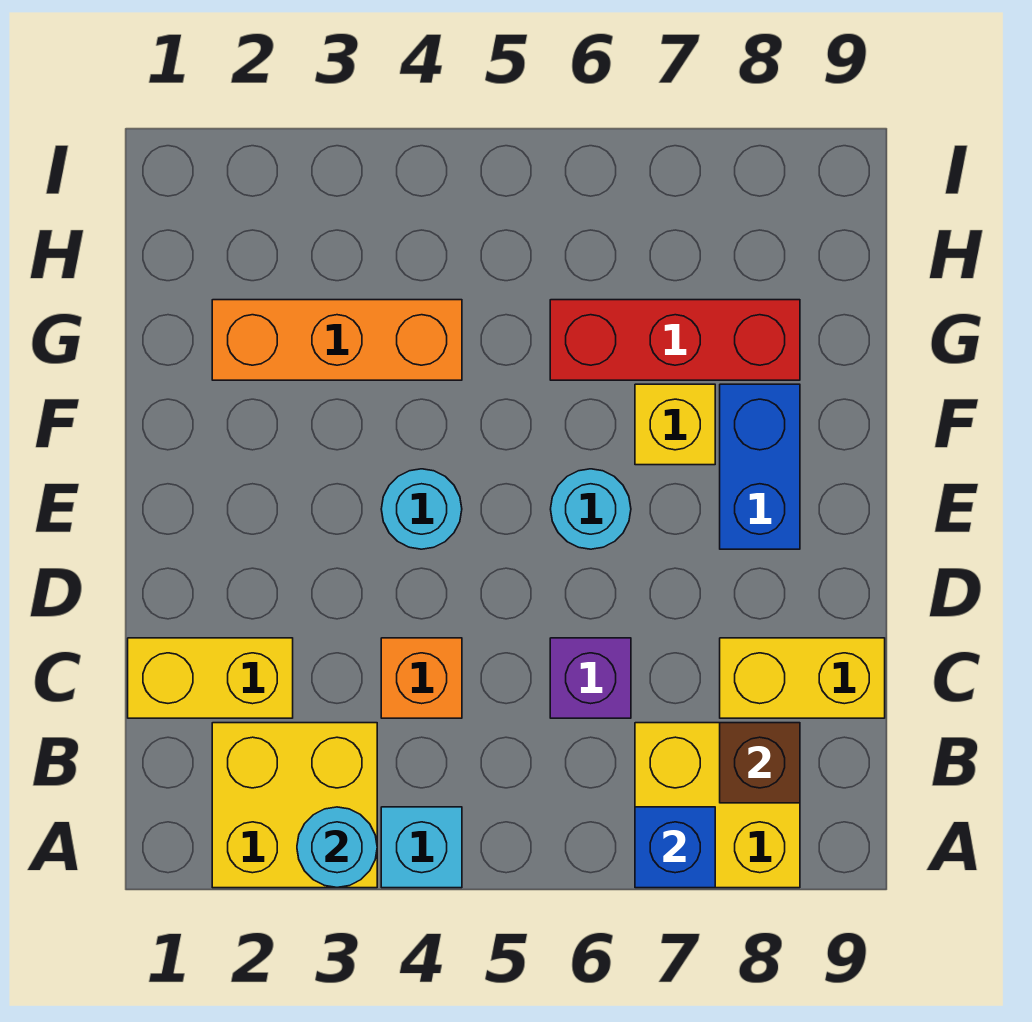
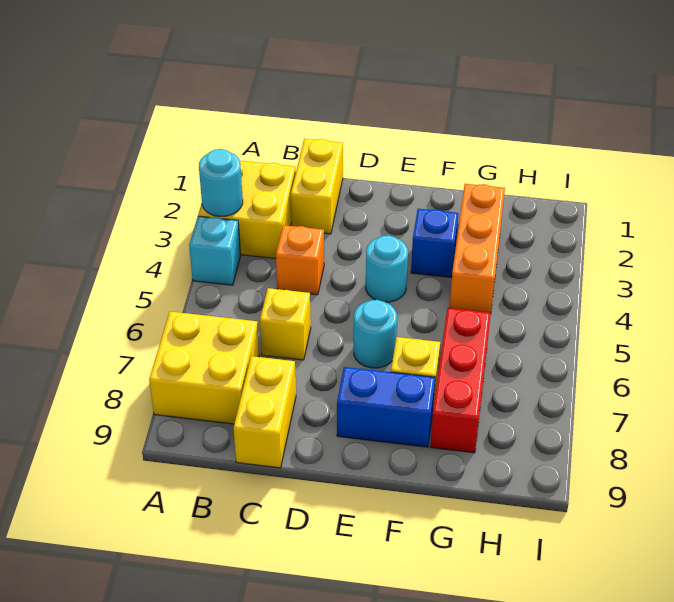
blue brick A7 level 2 -> blue brick F3 level 1
brown brick B8 level 2 -> none
purple brick C6 level 1 -> yellow brick C6 level 1

